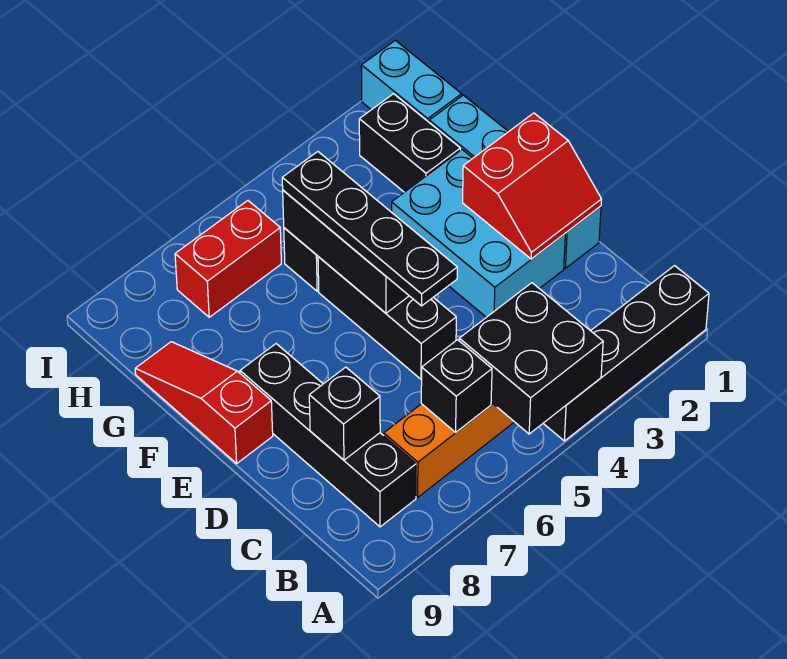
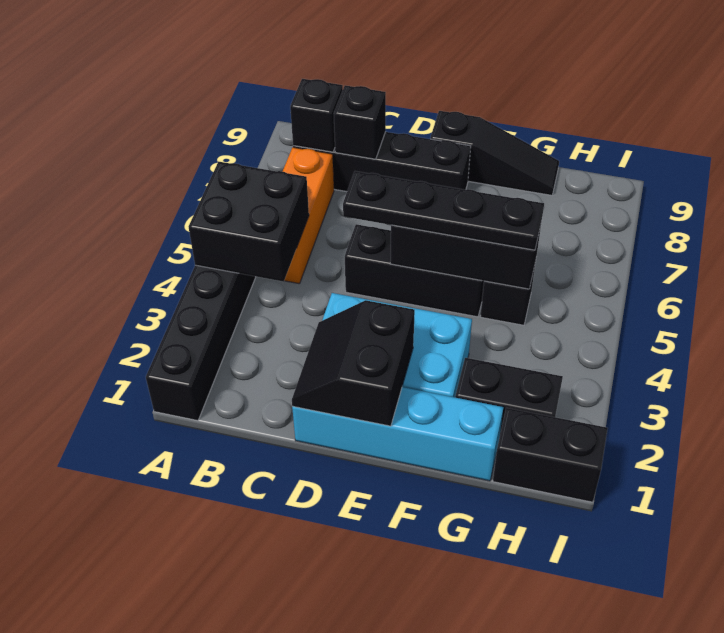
black brick B6 level 2 -> black brick B8 level 2
red slope D1:E2 level 2 top E -> black slope D1:E2 level 2 top E
red slope E9:G9 level 1 top E -> black slope E9:G9 level 1 top E
cyan brick H1:I1 level 1 -> black brick H1:I1 level 1
red brick H6:H7 level 1 -> none

